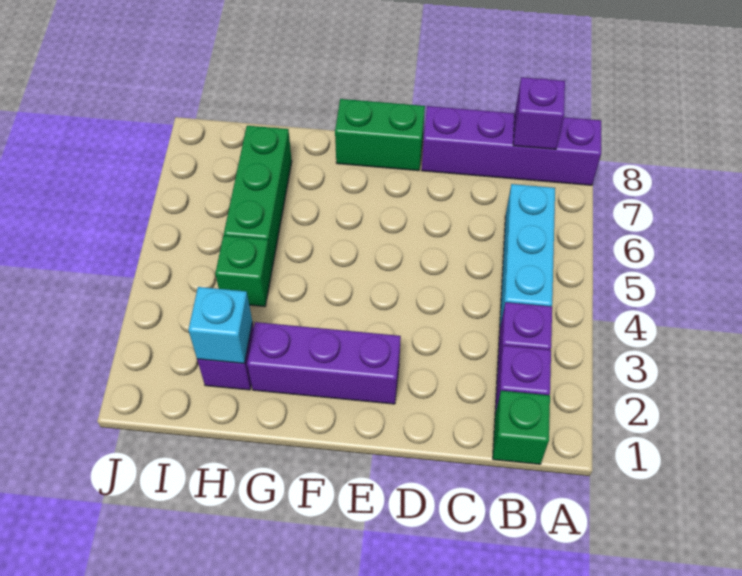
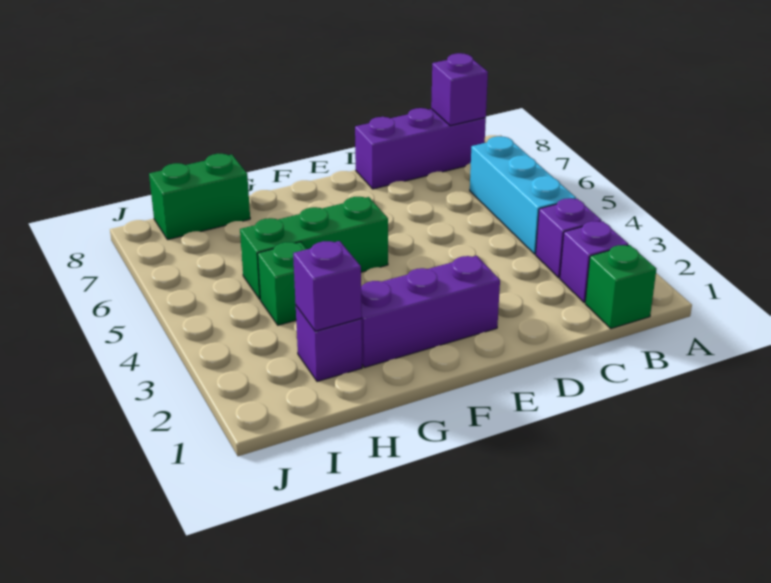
purple brick A8:D8 level 1 -> purple brick B8:D8 level 1
green brick E8:F8 level 1 -> green brick H8:I8 level 1
cyan brick H2 level 2 -> purple brick H2 level 2
green brick H5:H7 level 1 -> green brick F5:H5 level 1

